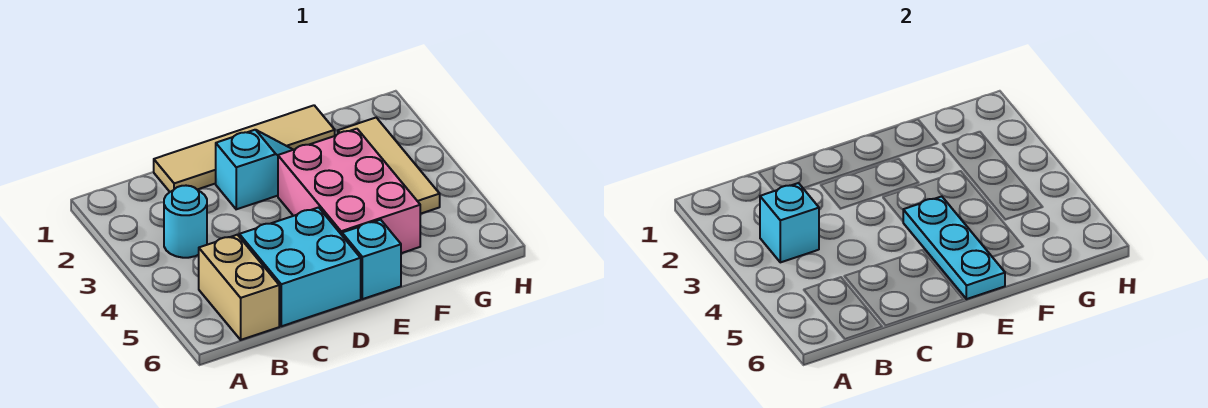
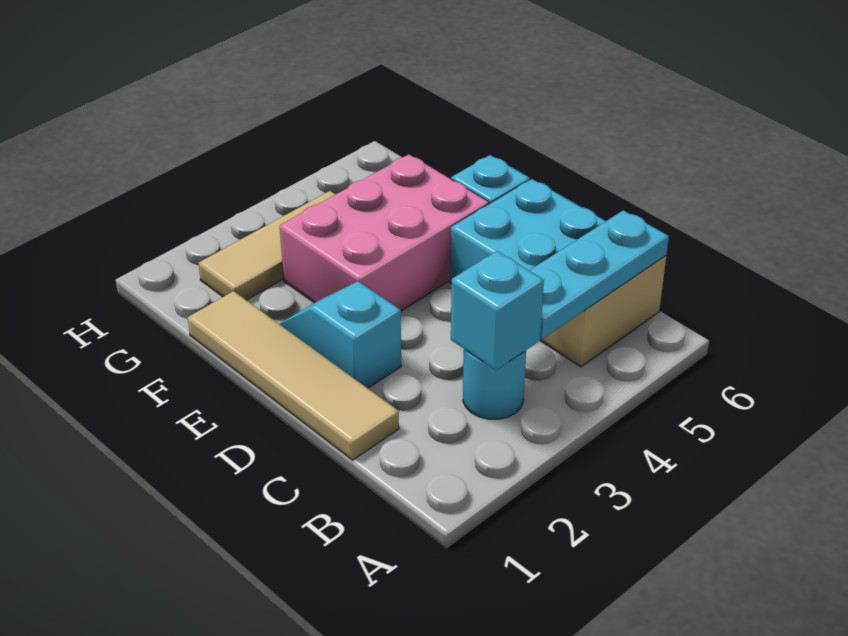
cyan plate E4:E6 level 2 -> cyan plate B4:B6 level 2

